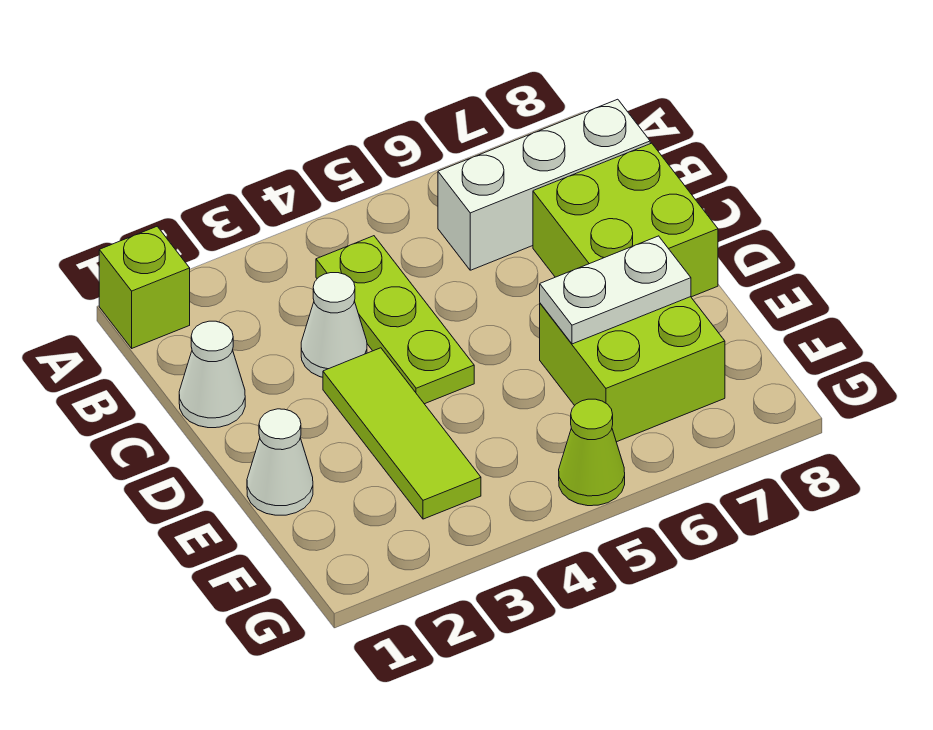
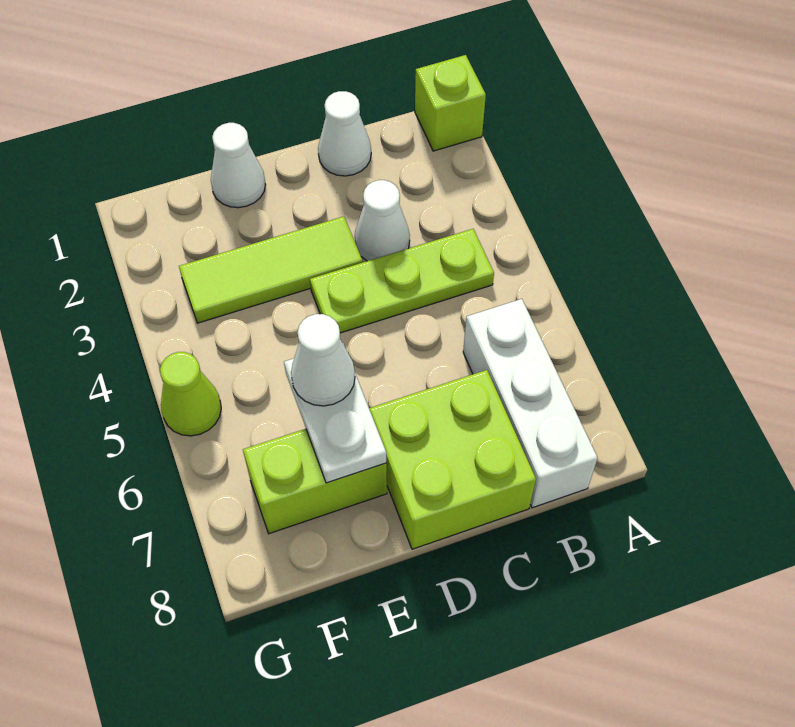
lime brick E6:F7 level 1 -> lime brick E7:F7 level 1
none -> white cone E6 level 3

